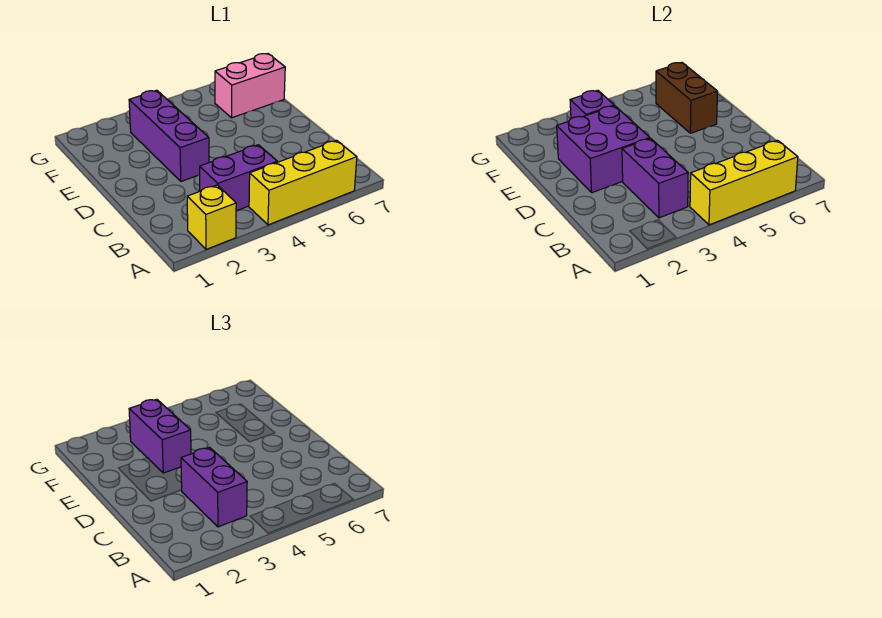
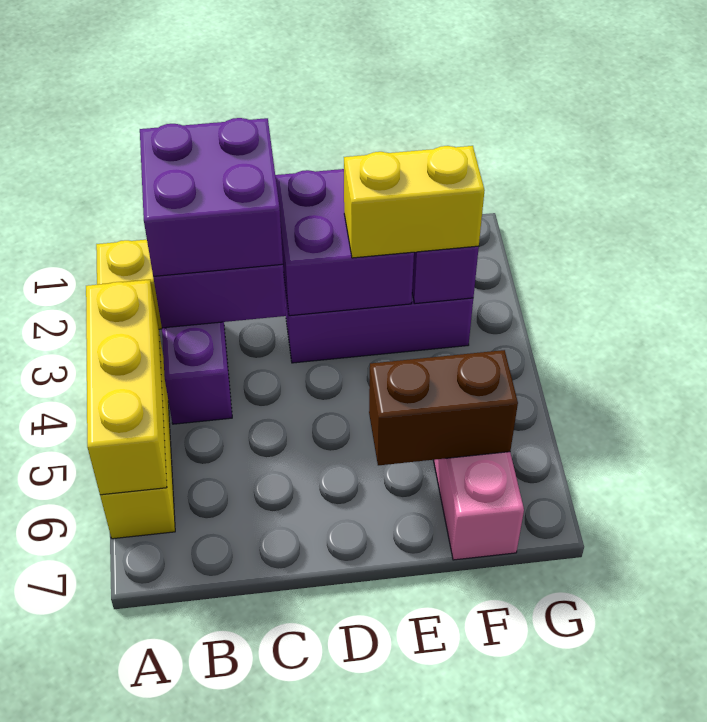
purple brick B3:C3 level 3 -> purple brick B2:C3 level 3
purple brick E3:F3 level 3 -> yellow brick E3:F3 level 3

